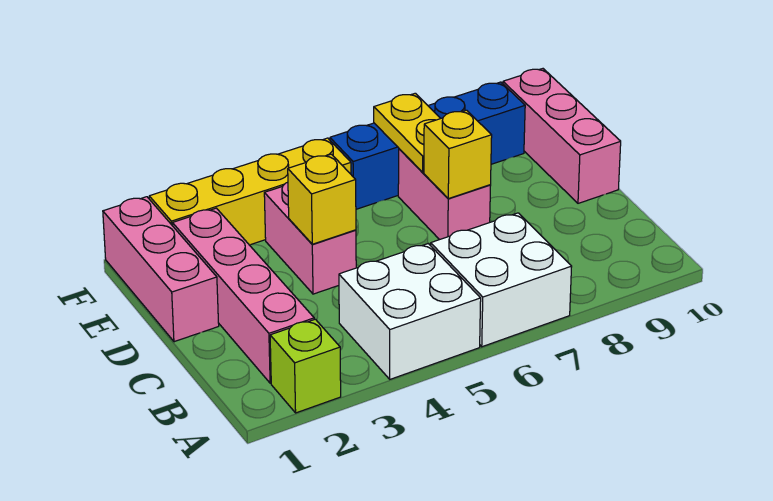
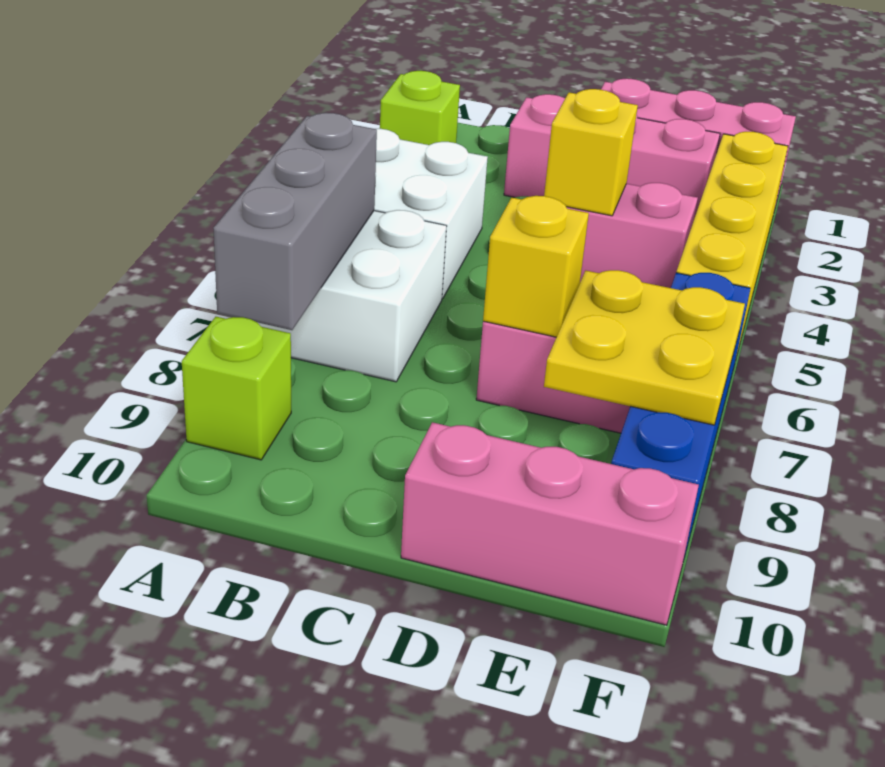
none -> grey brick A6:A8 level 2
none -> lime brick A9 level 1
pink brick B2:E2 level 1 -> pink brick C2:E2 level 1
yellow plate E7:F7 level 2 -> yellow plate E7:F8 level 2

